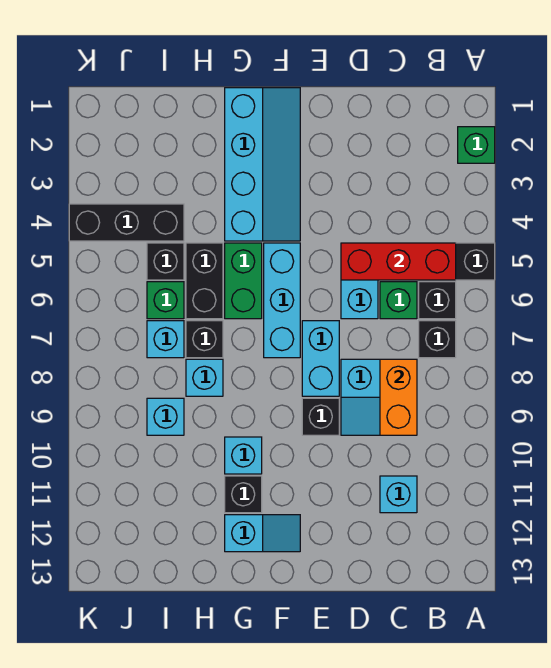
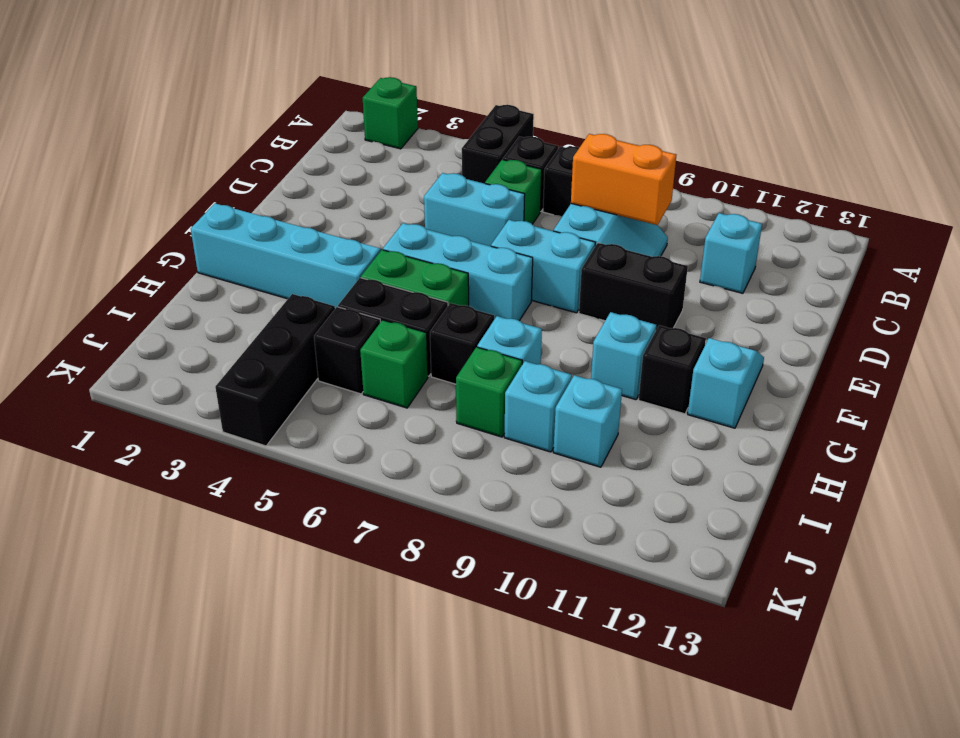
red brick B5:D5 level 2 -> none
black brick E9 level 1 -> black brick E9:E10 level 1
cyan brick I7 level 1 -> cyan brick I10 level 1
none -> green brick I8 level 1

